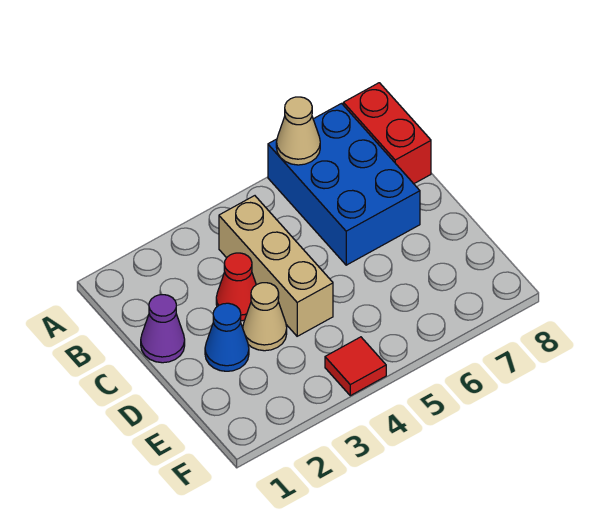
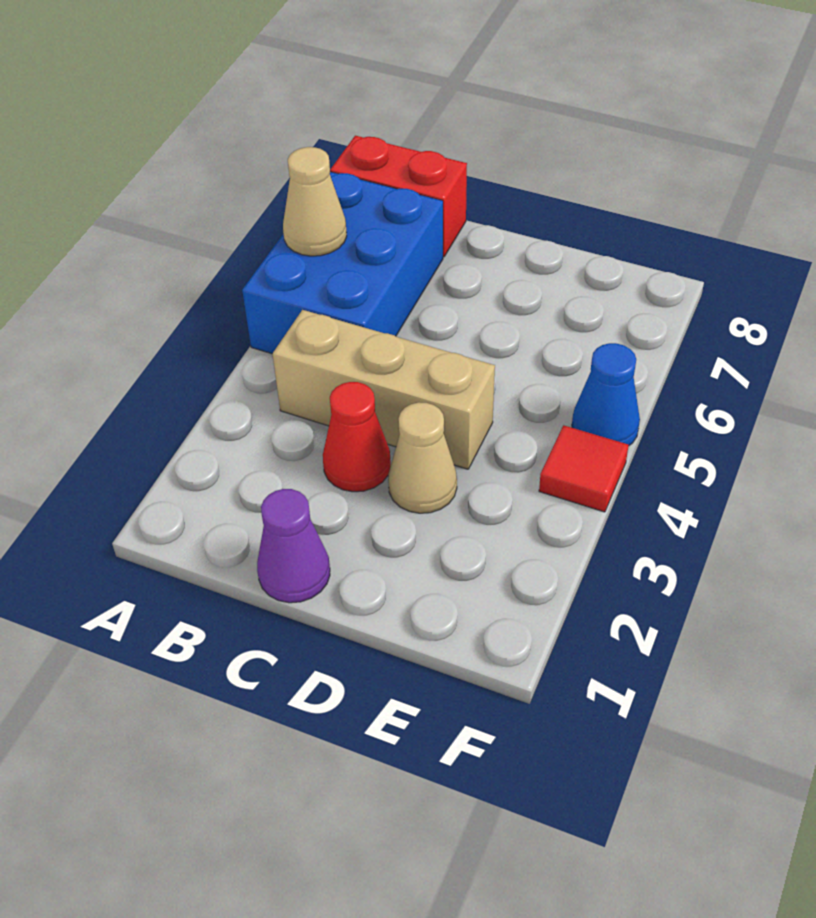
blue brick A6:C7 level 1 -> blue brick A5:B7 level 1
blue cone D2 level 1 -> blue cone F5 level 1

